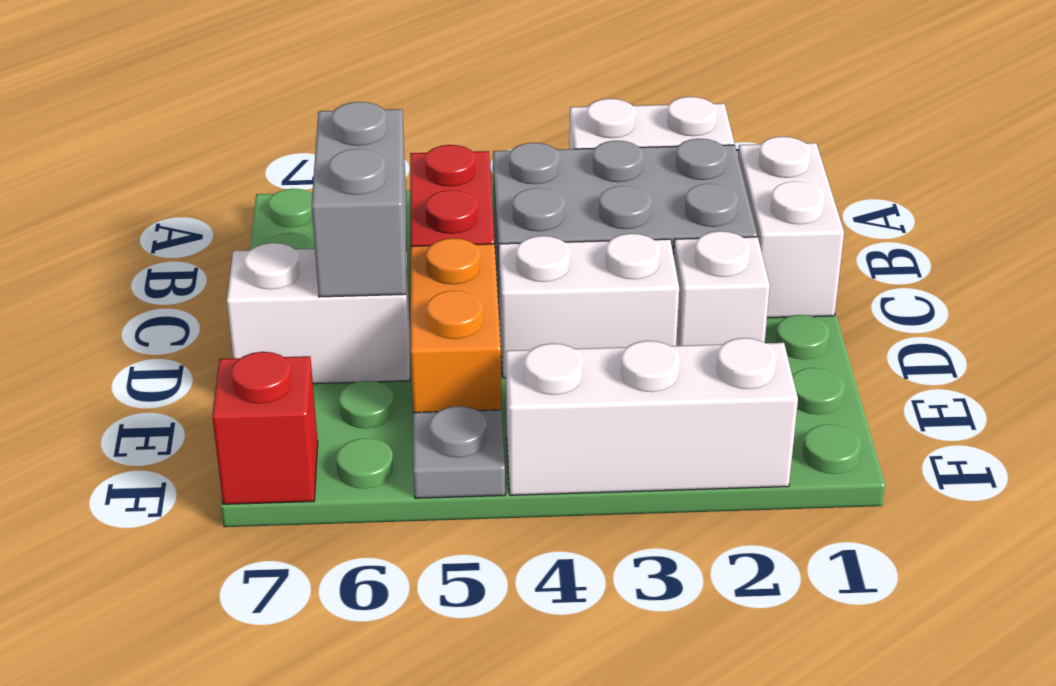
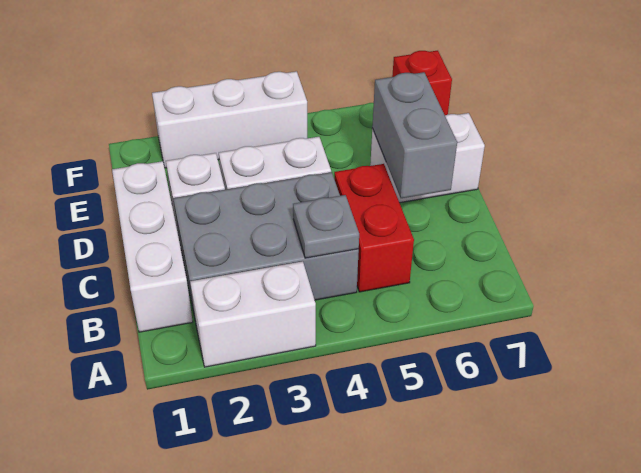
white brick B1:C1 level 1 -> white brick B1:D1 level 1
orange brick D5:E5 level 1 -> none
grey plate F5 level 1 -> grey plate B4 level 2

